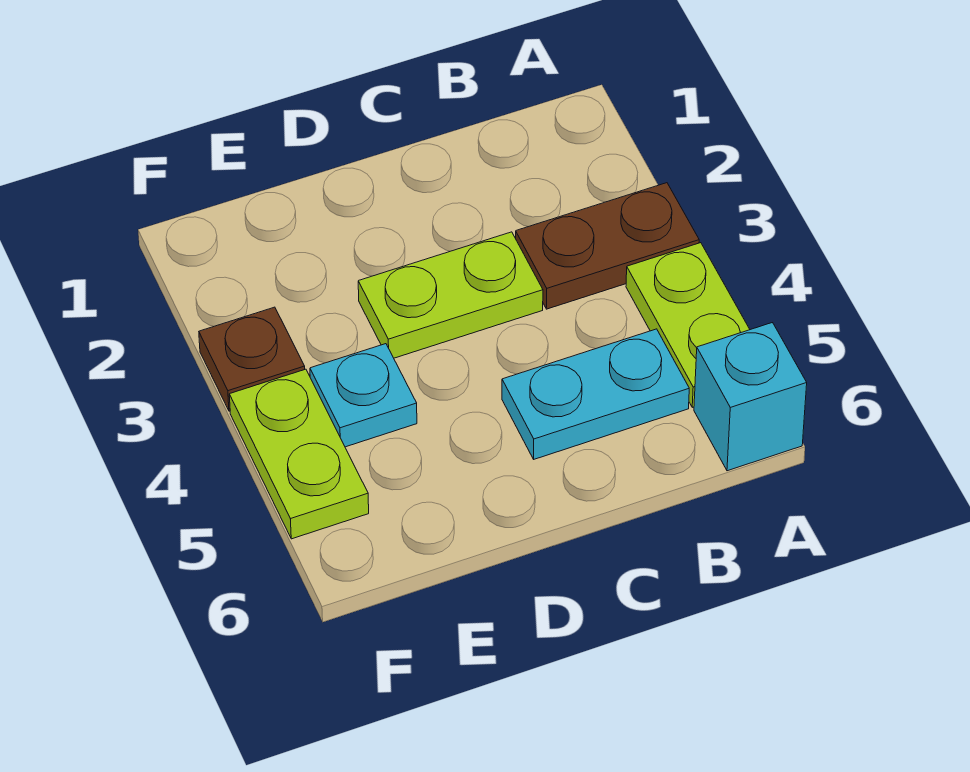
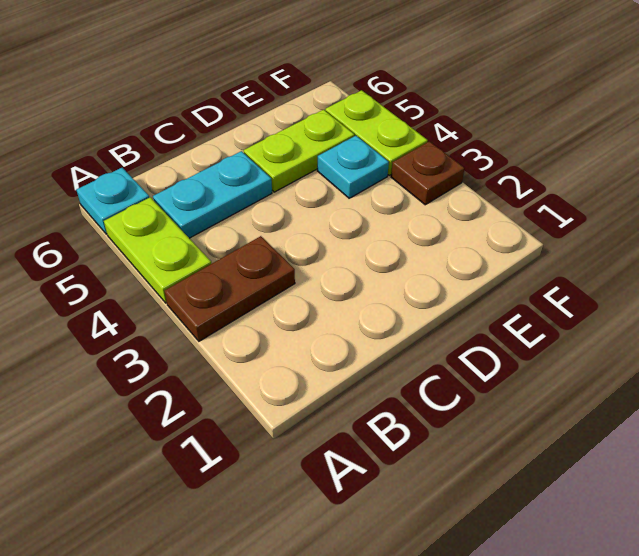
cyan brick A6 level 1 -> cyan plate A6 level 1
lime plate C3:D3 level 1 -> lime plate D5:E5 level 1

